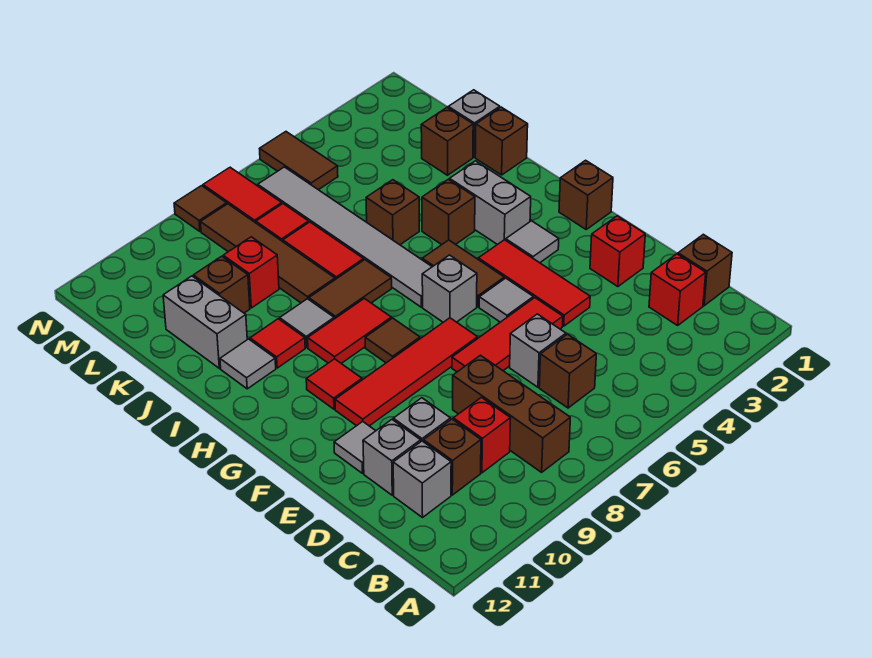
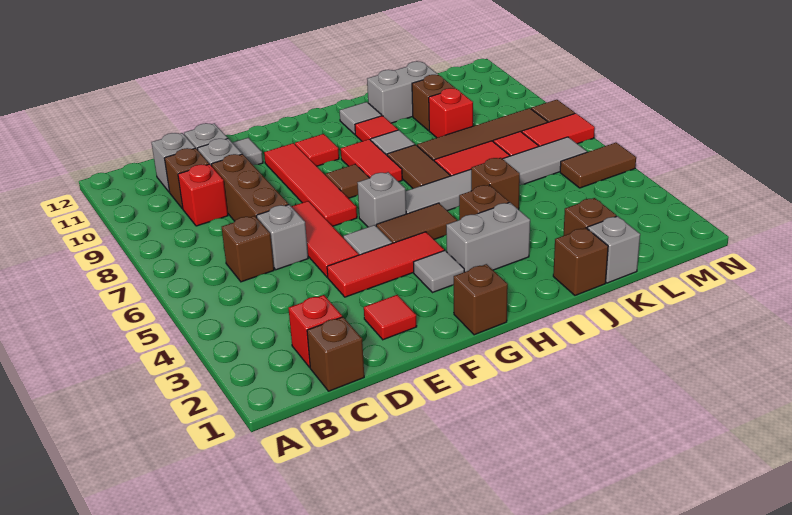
brown brick B8:D8 level 1 -> brown brick D7:D9 level 1
red brick E2 level 1 -> red tile E2 level 1

